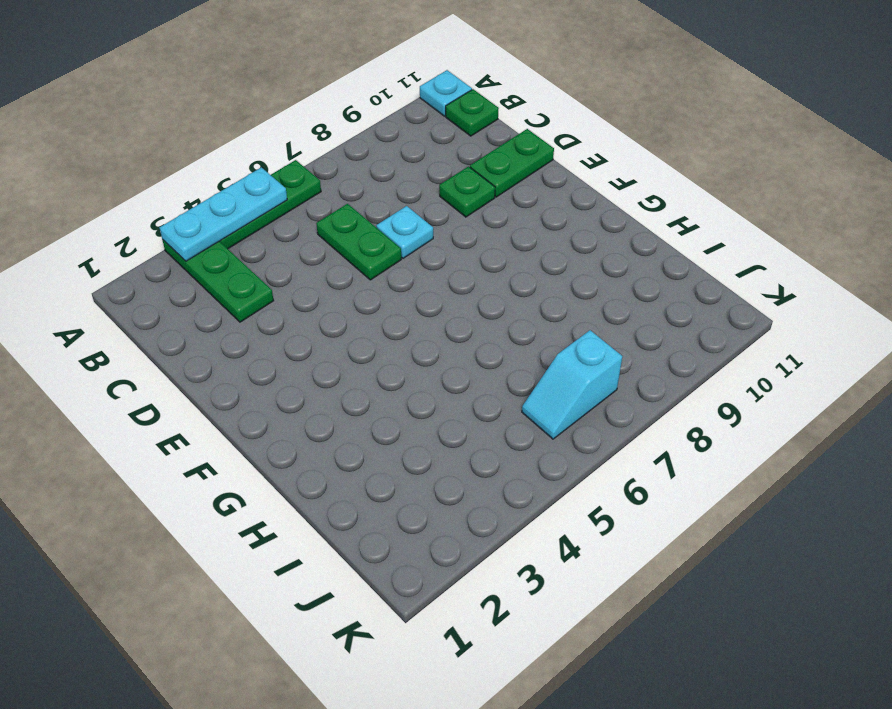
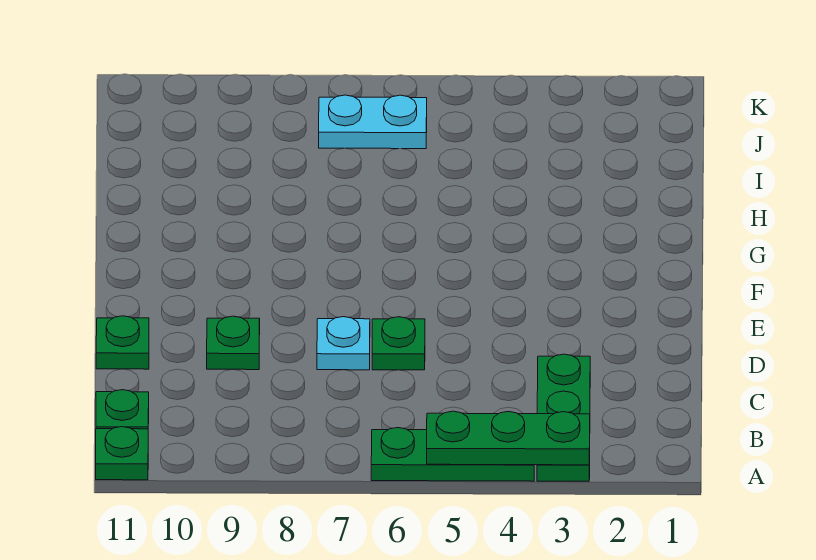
cyan plate A3:A5 level 2 -> green plate A3:A5 level 2
cyan plate A11 level 1 -> green plate A11 level 1
green plate C6:D6 level 1 -> green plate D6 level 1
green plate D10:D11 level 1 -> green plate D11 level 1
cyan slope J6:J7 level 1 top 7 -> cyan plate J6:J7 level 1

